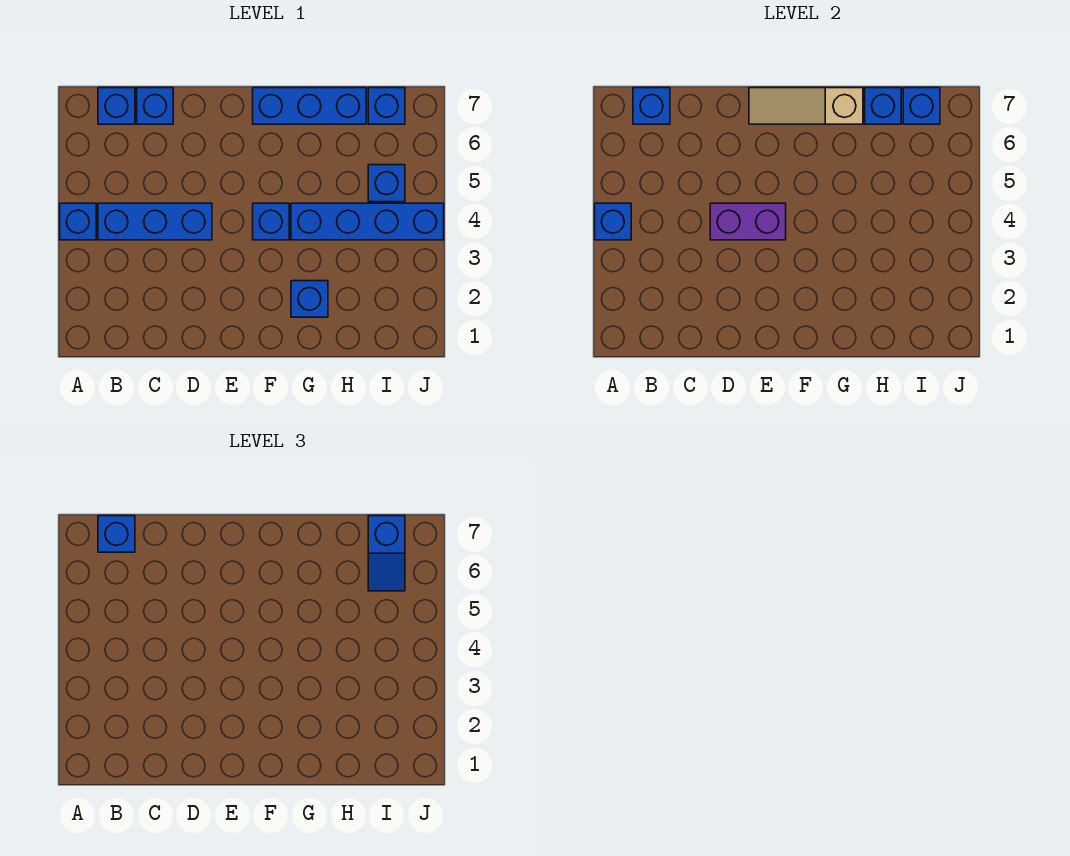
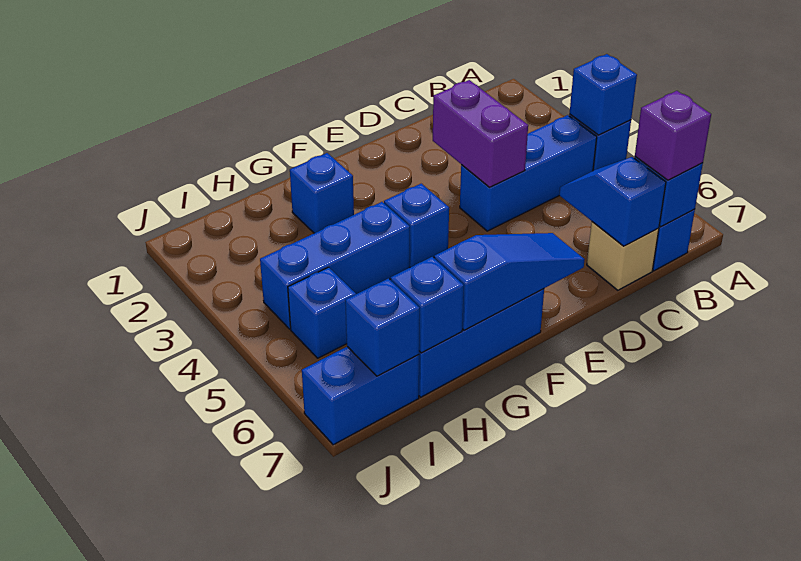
blue brick B7 level 3 -> purple brick B7 level 3
blue brick C7 level 1 -> tan brick C7 level 1
purple brick D4:E4 level 2 -> purple brick D3:D4 level 2
tan slope E7:G7 level 2 top G -> blue slope E7:G7 level 2 top G
blue brick G4:J4 level 1 -> blue brick G4:I4 level 1
blue slope I6:I7 level 3 top 7 -> blue slope C6:C7 level 2 top 7
blue brick I7 level 1 -> blue brick I7:J7 level 1

